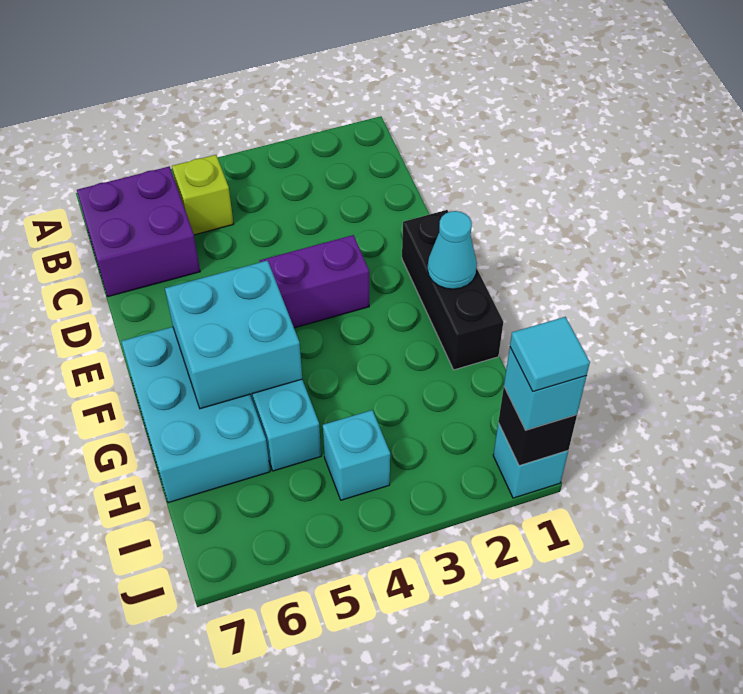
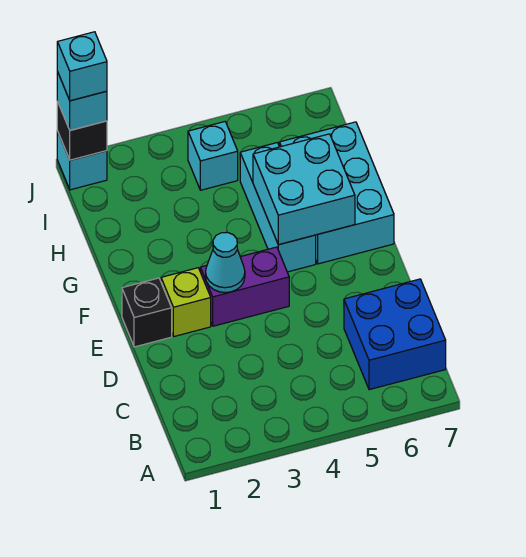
lime brick B5 level 1 -> lime brick E2 level 1
purple brick B6:C7 level 1 -> blue brick B6:C7 level 1
black brick E1:G1 level 1 -> black brick E1 level 1
cyan cone F1 level 2 -> cyan cone E3 level 2
cyan tile J1 level 4 -> cyan brick J1 level 4

